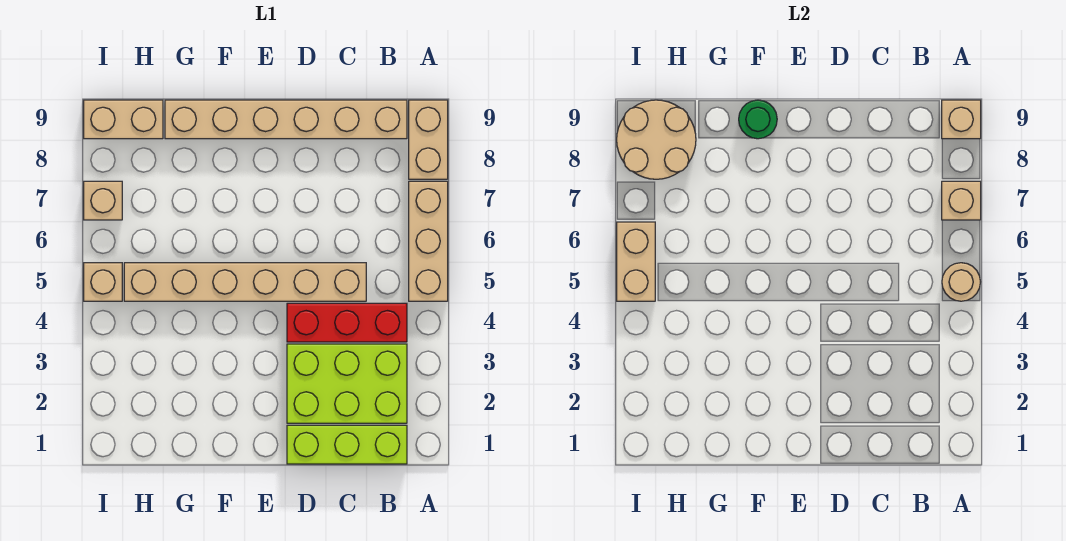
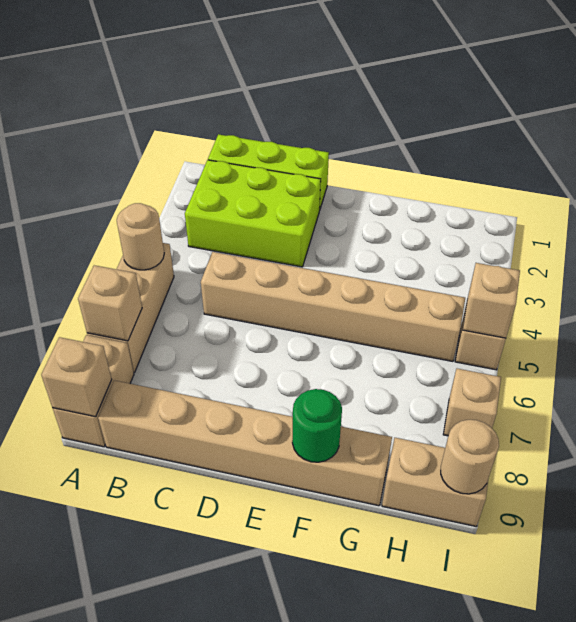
red brick B4:D4 level 1 -> none
tan round brick H8:I9 level 2 -> tan round brick I9 level 2
tan brick I5:I6 level 2 -> tan brick I5 level 2

